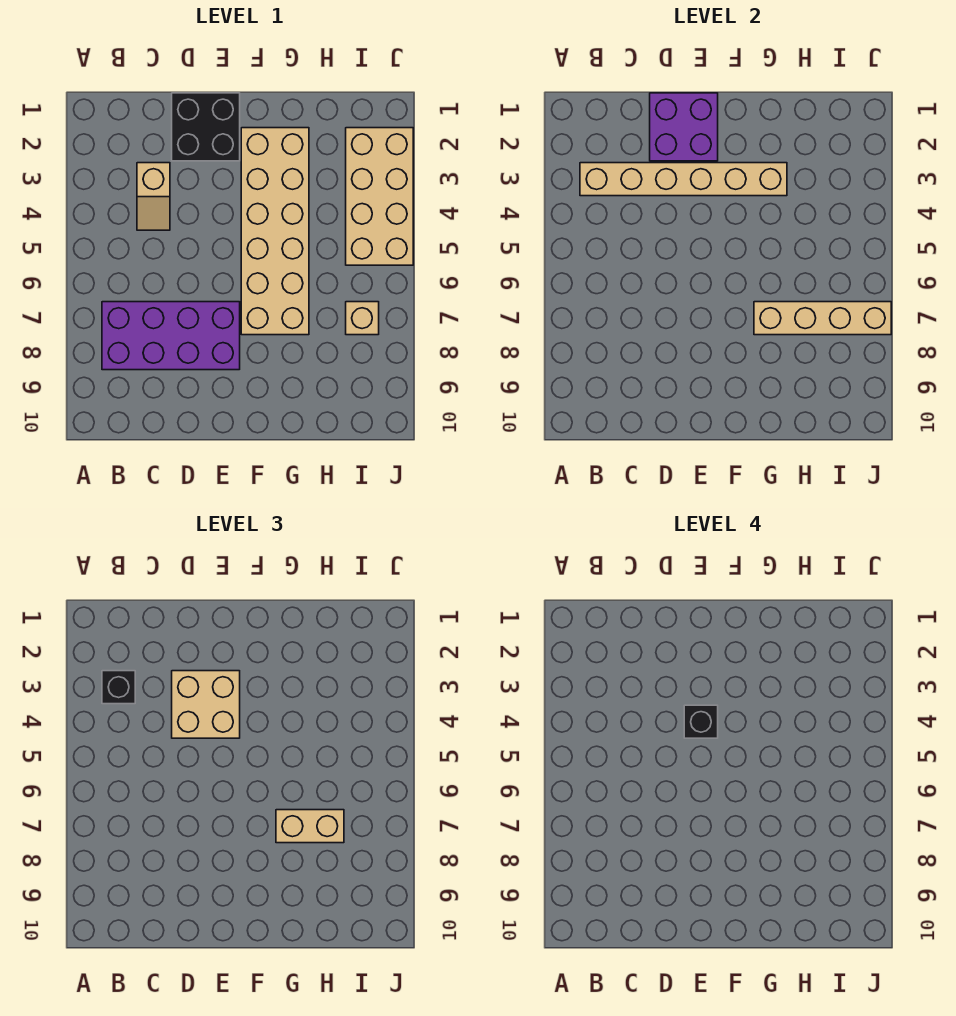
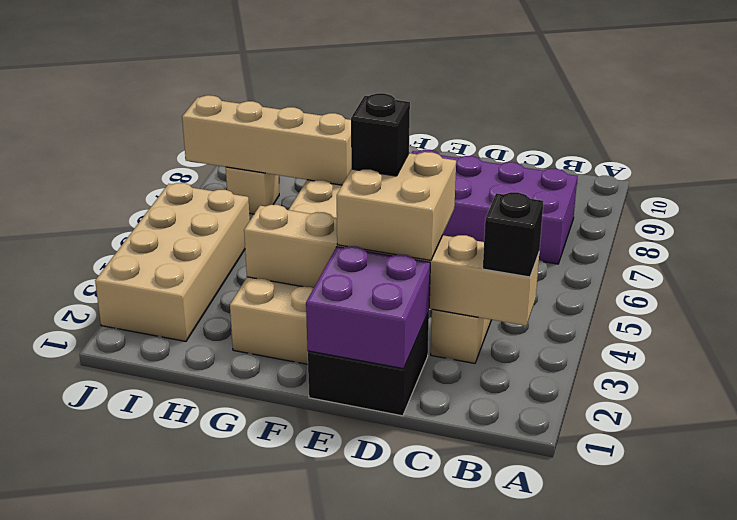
tan brick G7:H7 level 3 -> none

